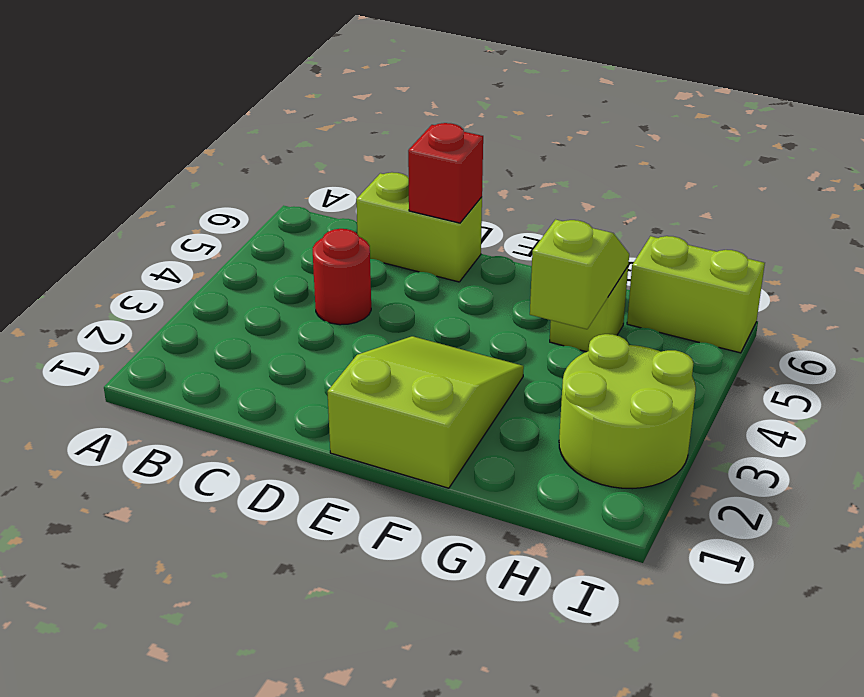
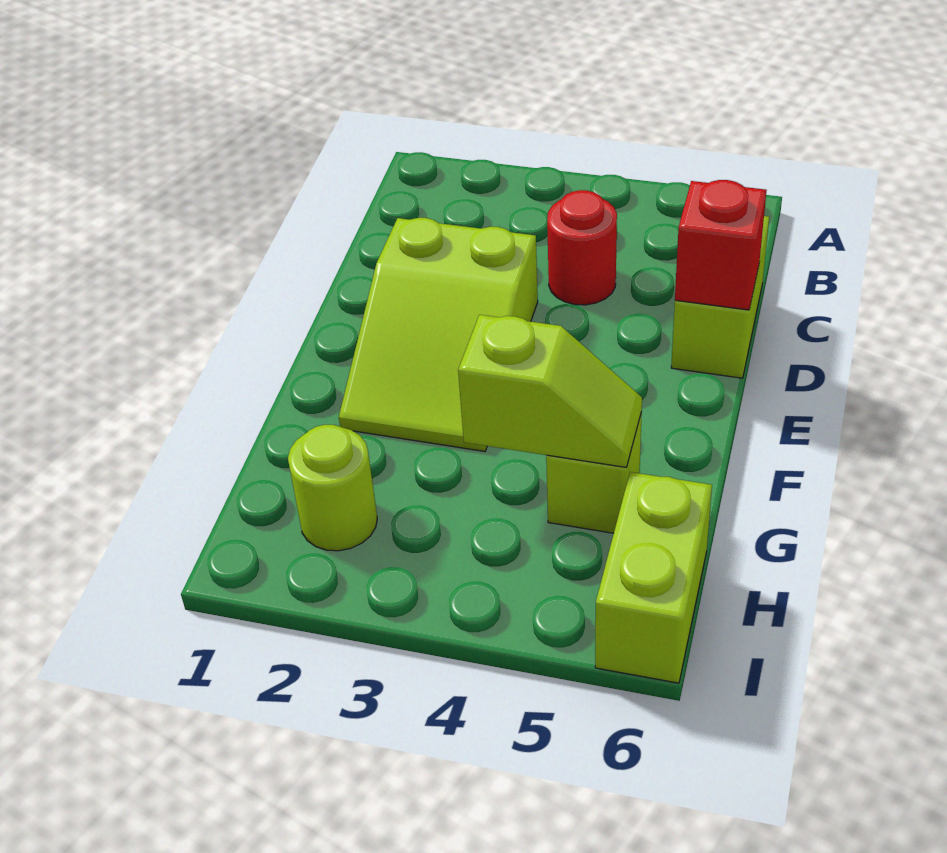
lime slope E1:F3 level 1 top 1 -> lime slope D2:F3 level 1 top D
lime round brick H2:I3 level 1 -> lime round brick H2 level 1

